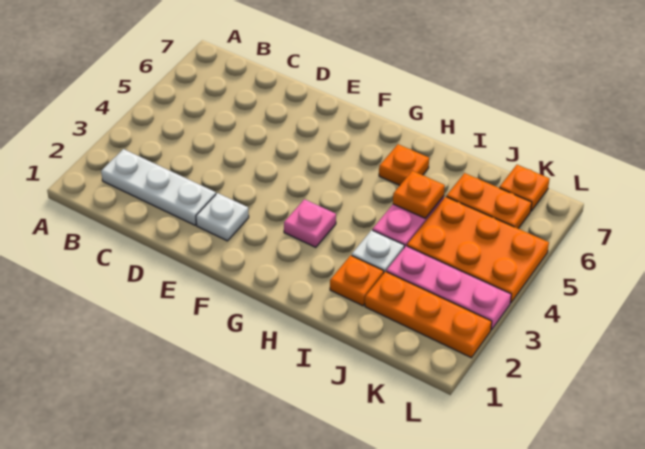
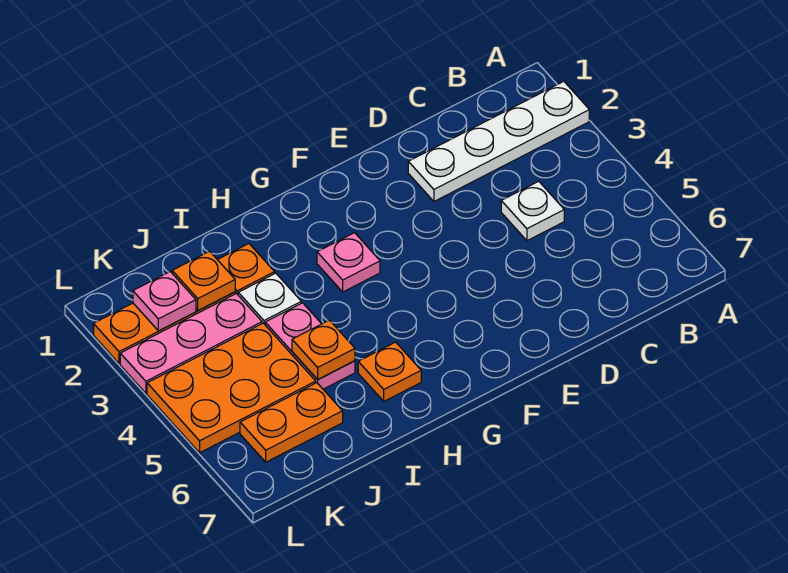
white plate B2:D2 level 1 -> white plate A2:D2 level 1
white plate E2 level 1 -> white plate C4 level 1
none -> pink plate K2 level 2
orange plate K7 level 1 -> orange plate J2 level 2

